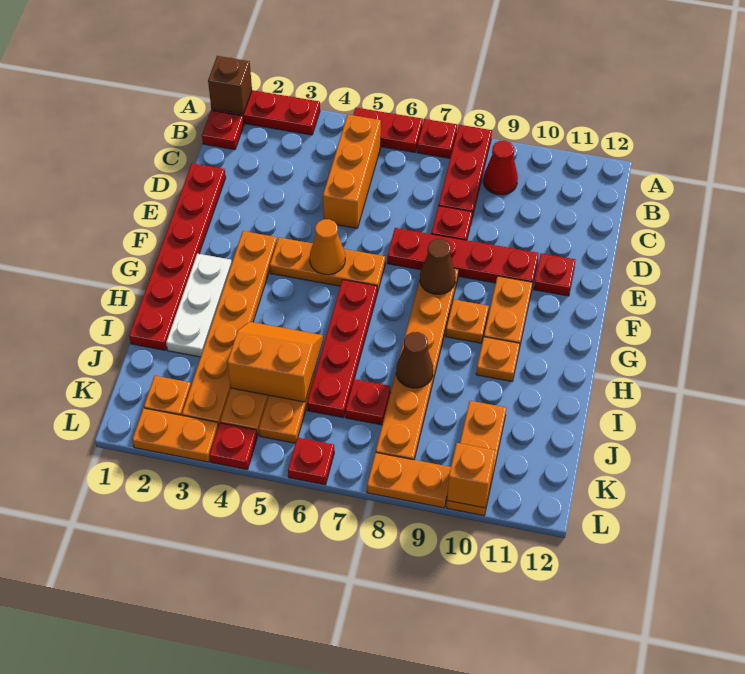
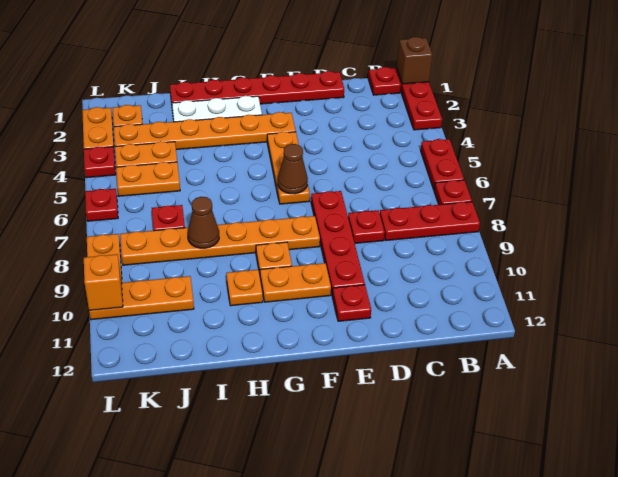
orange brick B5:D5 level 1 -> none
red cone B9 level 1 -> none
orange cone F5 level 2 -> none
brown cone F8 level 2 -> brown cone F6 level 2
red plate G6:J6 level 1 -> none
orange slope I4:J5 level 2 top J -> none

